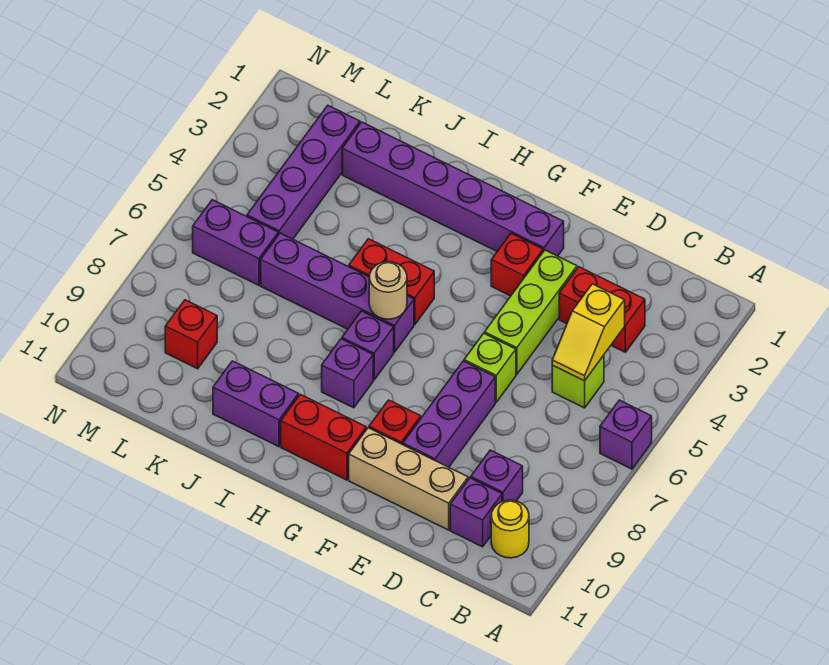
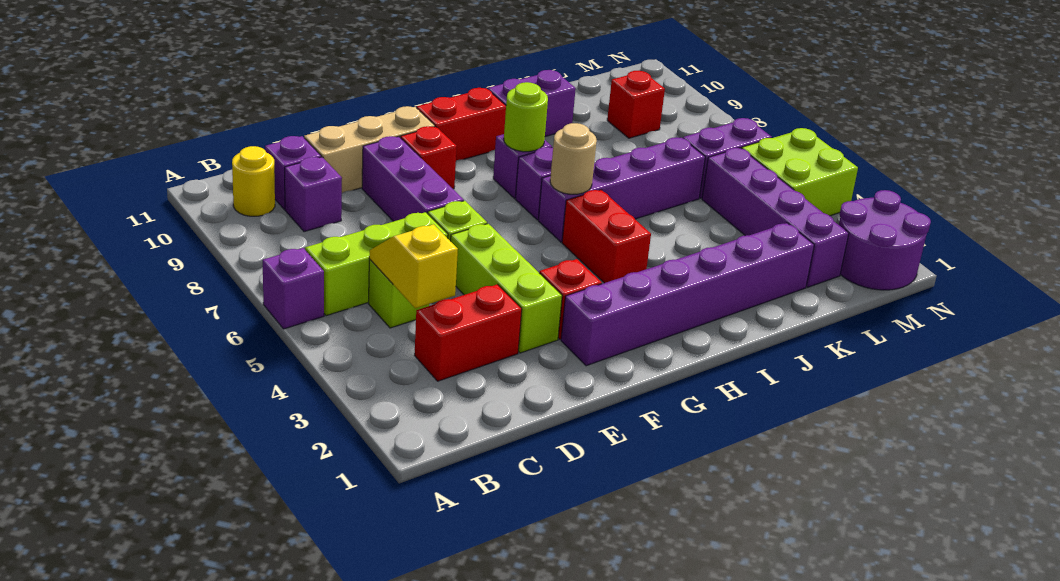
none -> lime brick B6:D6 level 1
red brick H5:I5 level 1 -> red brick H4:H5 level 1
none -> lime round brick H8 level 2
none -> purple round brick M1:N2 level 1
none -> lime brick M4:N5 level 1

